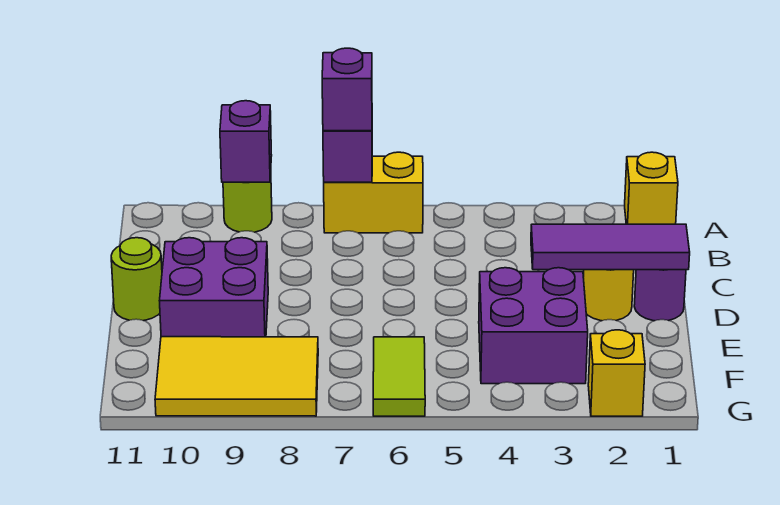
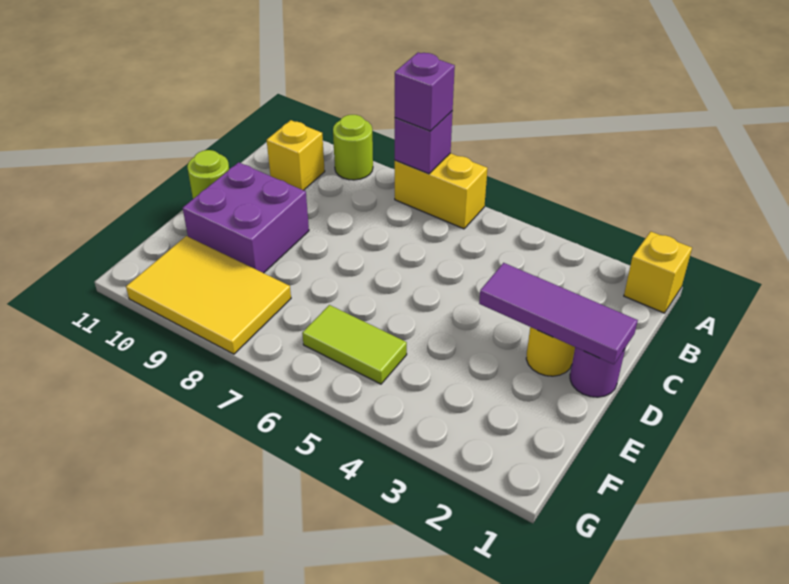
purple brick A9 level 2 -> none
purple brick E3:F4 level 1 -> none
lime tile F6:G6 level 1 -> lime tile F5:F6 level 1
yellow brick G2 level 1 -> yellow brick B10 level 1

